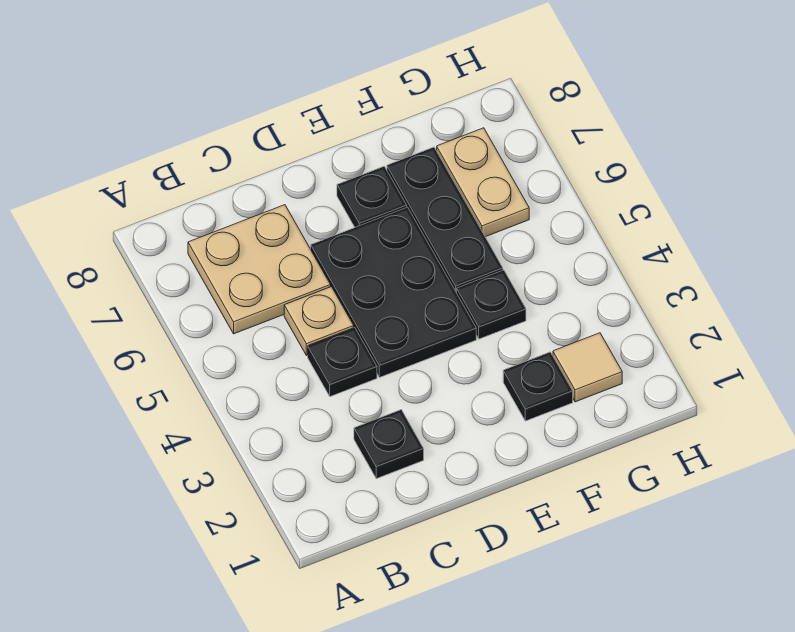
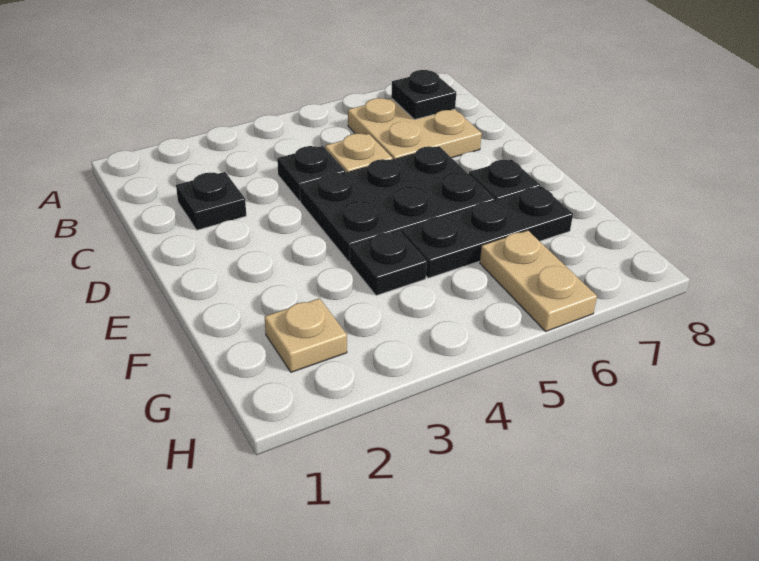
black plate F2 level 1 -> black plate B7 level 2
tan tile G2 level 1 -> tan plate G2 level 1
tan plate G6:G7 level 1 -> tan plate G6:H6 level 1

